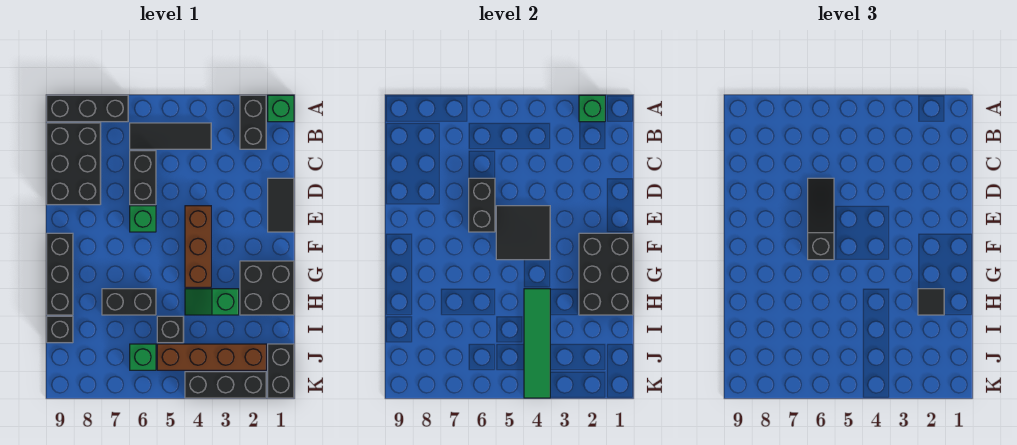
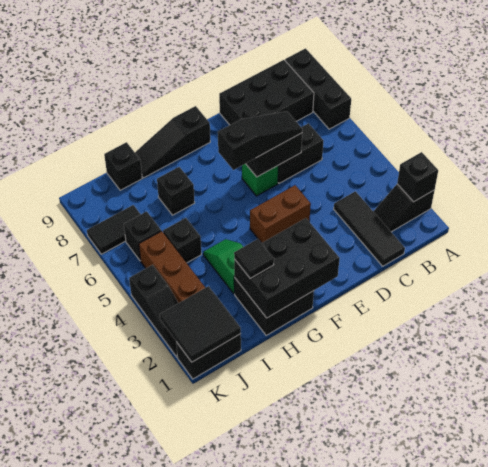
green brick A1 level 1 -> none
black brick A2:B2 level 1 -> black slope A2:B2 level 1 top A
green brick A2 level 2 -> black brick A2 level 2
black tile B4:B6 level 1 -> black tile C1:C3 level 1
black tile D1:E1 level 1 -> black tile J7:K7 level 1
brown brick E4:G4 level 1 -> brown brick E4:F4 level 1
black tile E4:F5 level 2 -> black tile J1:K2 level 2
black brick F9:H9 level 1 -> black slope F9:H9 level 1 top F
green tile H4:K4 level 2 -> none
black brick H6:H7 level 1 -> black brick H7 level 1
green brick J6 level 1 -> black brick J6 level 1
black brick K2:K4 level 1 -> black slope K2:K4 level 1 top 4

